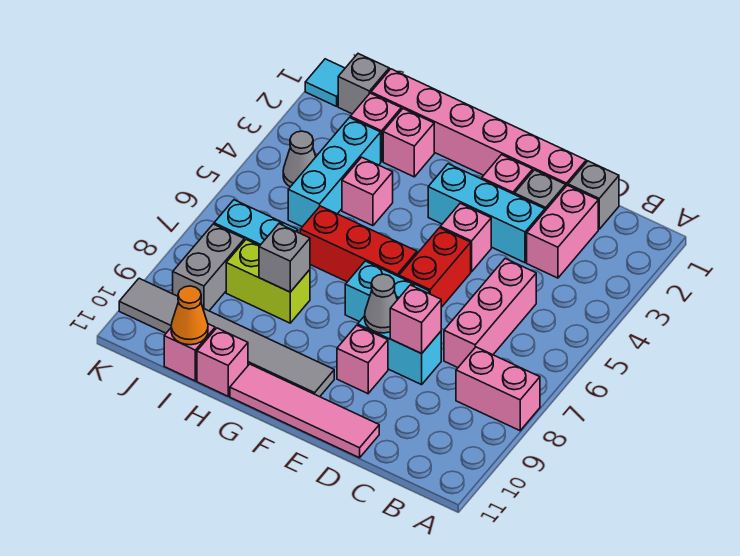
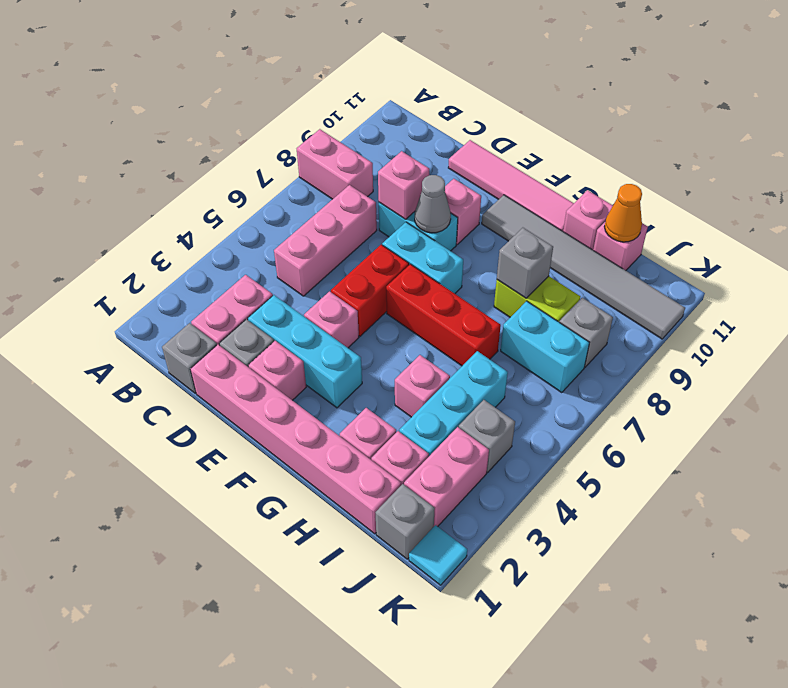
none -> pink brick J2:J3 level 1
grey cone J4 level 1 -> grey brick J4 level 1
grey brick J8:J9 level 1 -> grey brick J8 level 1

